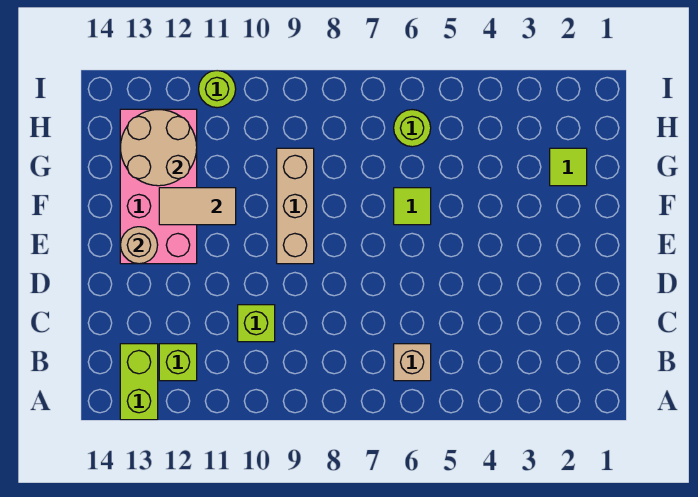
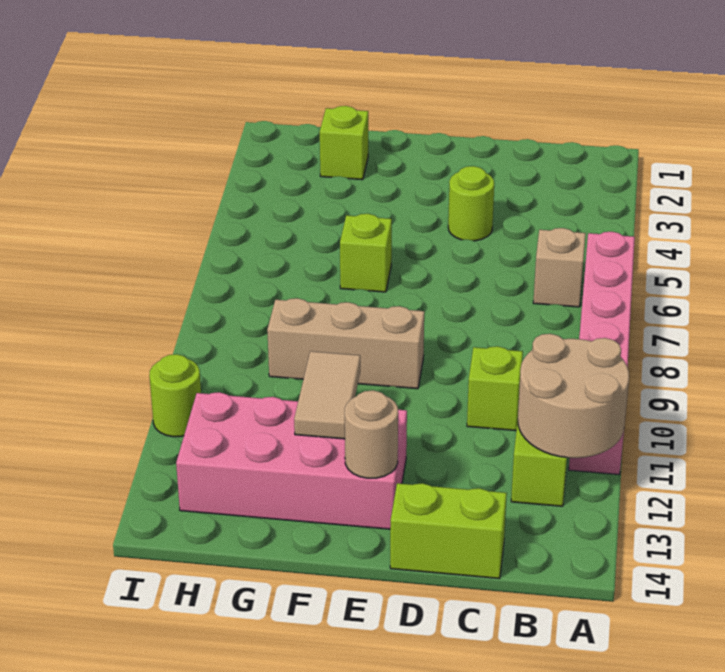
none -> pink brick A6:A11 level 1
lime brick A13:B13 level 1 -> lime brick C14:D14 level 1
lime tile F6 level 1 -> lime brick F6 level 1
lime tile G2 level 1 -> lime brick G2 level 1
tan round brick G12:H13 level 2 -> tan round brick A11:B12 level 2
lime round brick H6 level 1 -> lime round brick D4 level 1

